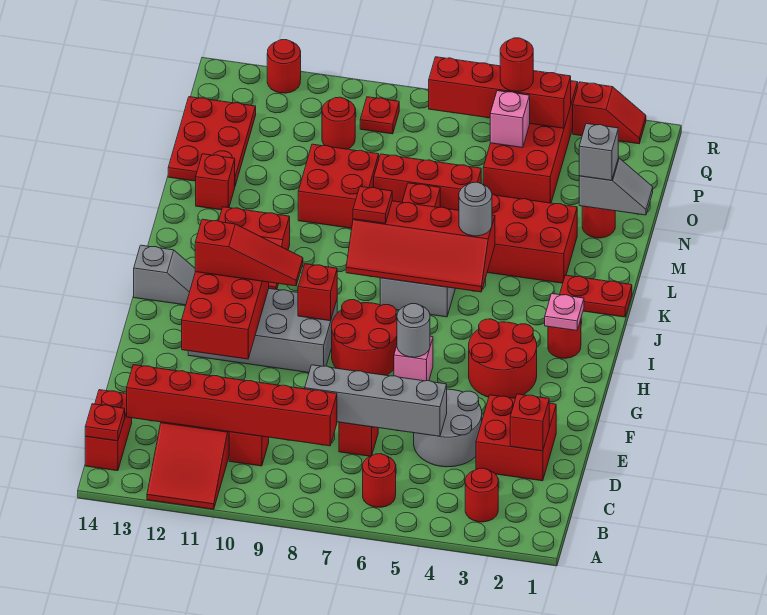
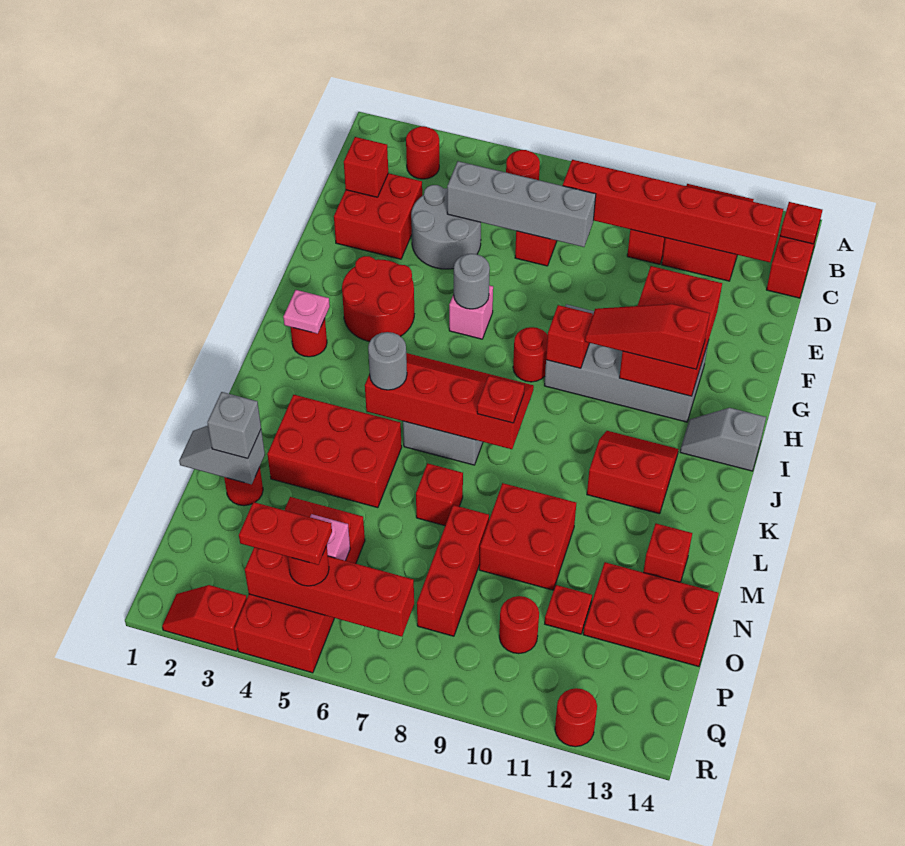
red round brick G7:H8 level 1 -> red round brick H8 level 1
red plate K1:K2 level 1 -> red plate Q4:Q5 level 4
red brick N6:N8 level 1 -> red brick N8:P8 level 1
red plate N13:P14 level 1 -> red plate N12:O14 level 1
red plate Q9 level 1 -> red plate O11 level 1

